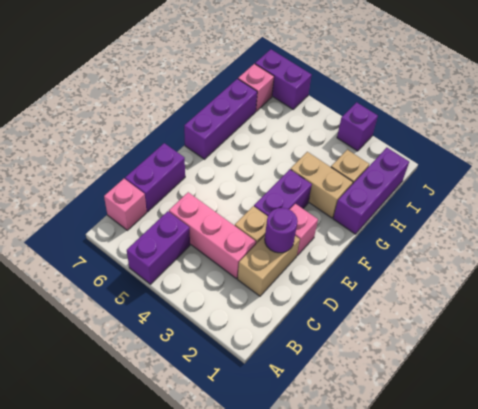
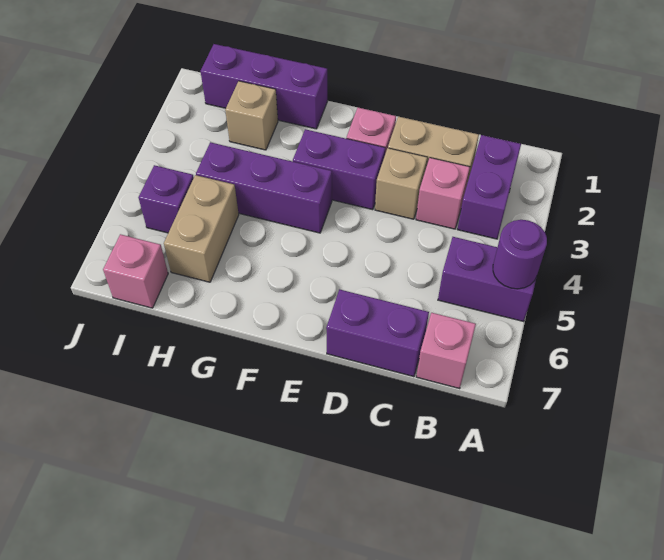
pink brick C3:C5 level 1 -> pink brick C3 level 1
purple round brick D2 level 2 -> purple round brick A5 level 2
purple brick F7:H7 level 1 -> purple brick F4:H4 level 1
tan brick G2:G3 level 1 -> tan brick H5:H6 level 1
purple brick J3 level 1 -> purple brick I5 level 1
purple brick J6:J7 level 1 -> purple brick B2:B3 level 1

